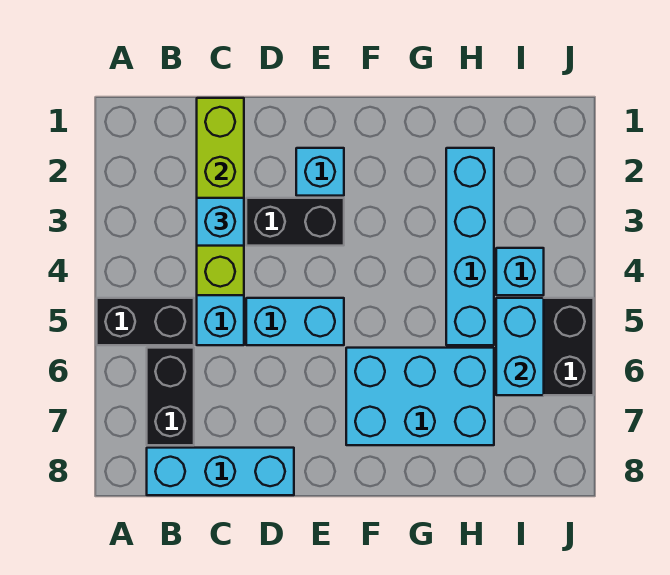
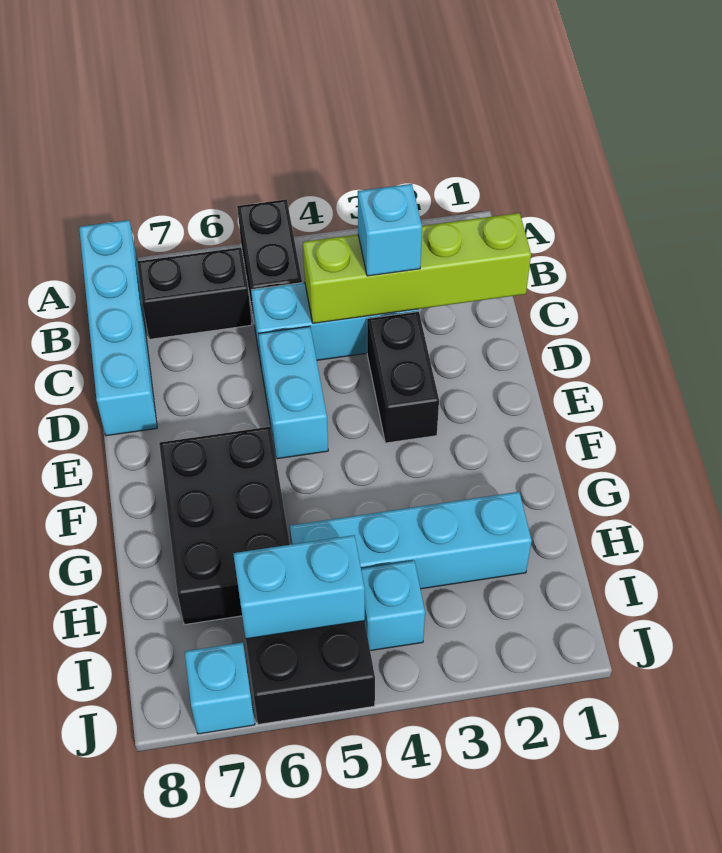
cyan brick B8:D8 level 1 -> cyan brick A8:D8 level 1
cyan brick E2 level 1 -> cyan brick J7 level 1
cyan brick F6:H7 level 1 -> black brick F6:H7 level 1

